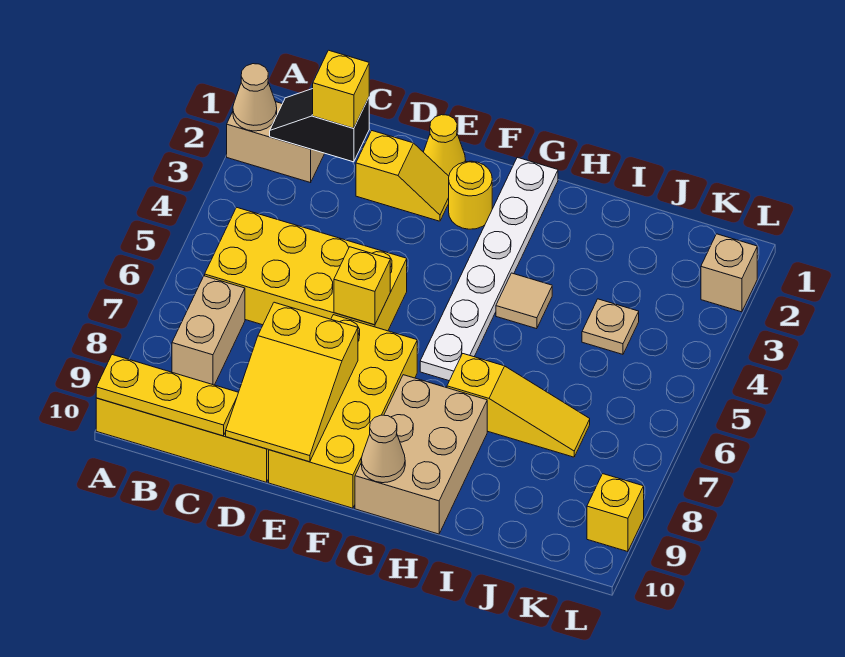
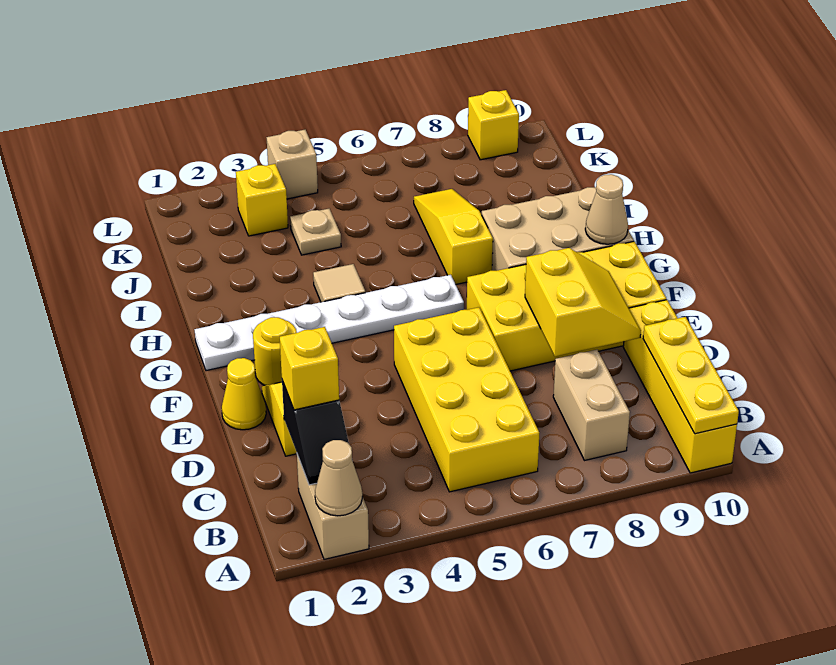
tan brick B7:B8 level 1 -> tan brick B8:C8 level 1
yellow slope D8:E10 level 2 top 8 -> yellow slope D8:E9 level 2 top 8
yellow brick E6 level 2 -> yellow brick K3 level 1
tan brick L2 level 1 -> tan brick L4 level 1

